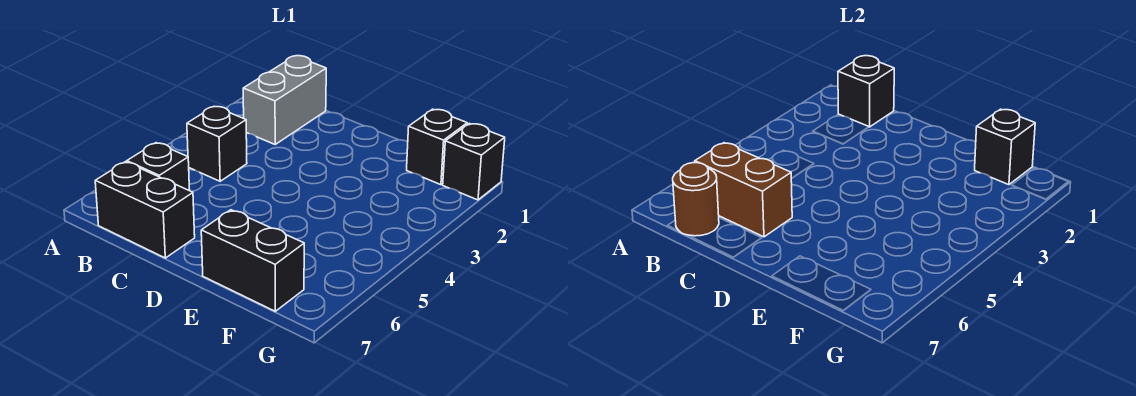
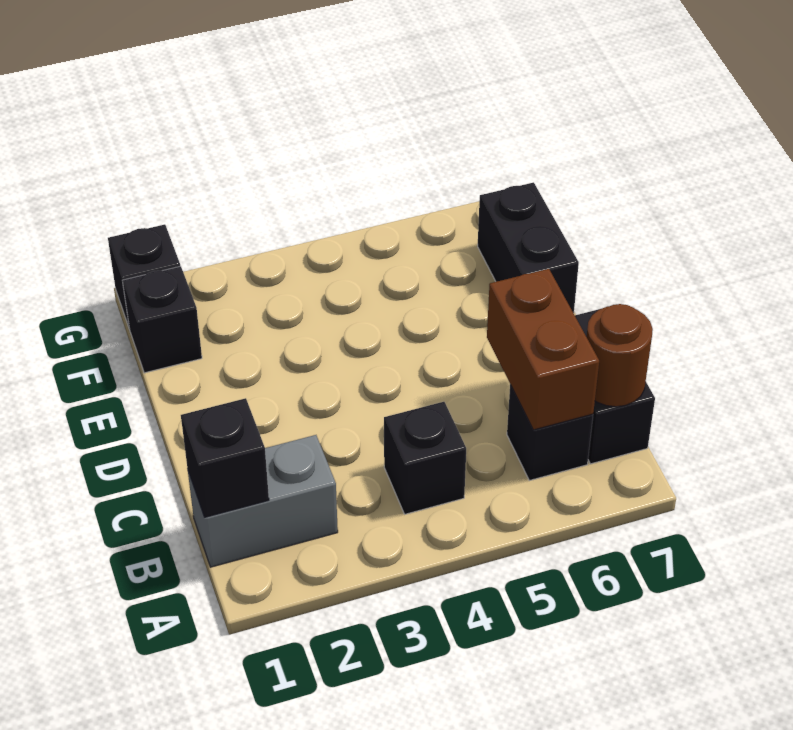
black brick F1 level 2 -> none

